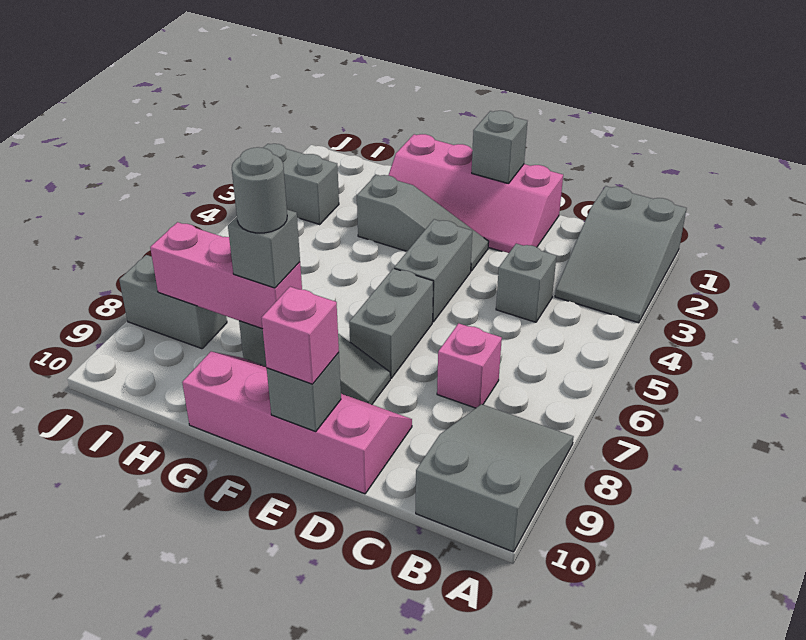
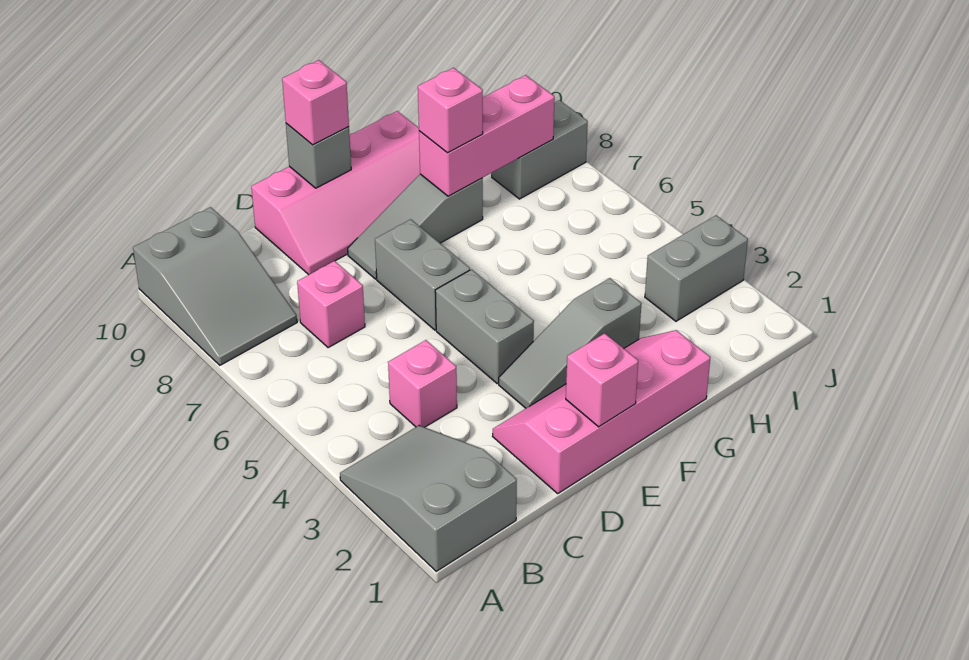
grey brick C4 level 1 -> pink brick C4 level 1
grey brick E1 level 2 -> pink brick E1 level 2
grey brick G8 level 3 -> pink brick G8 level 3
grey round brick G8 level 4 -> none

